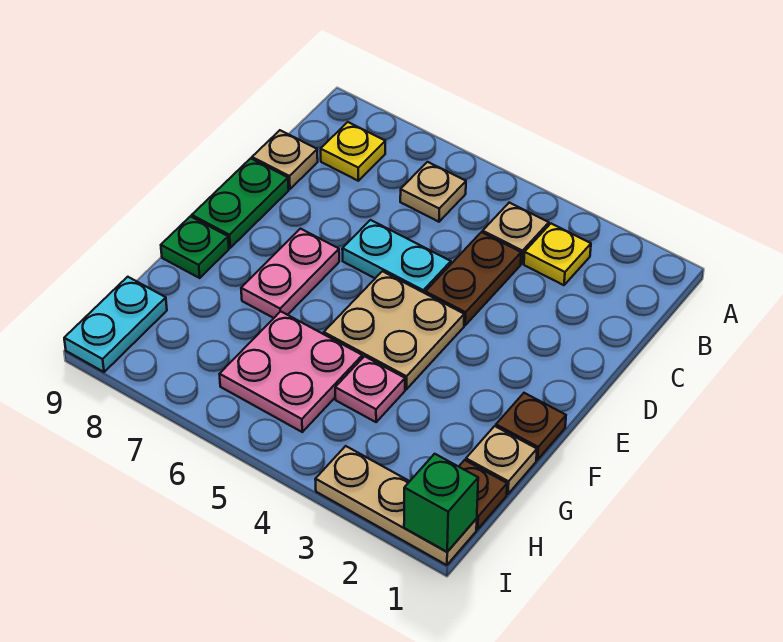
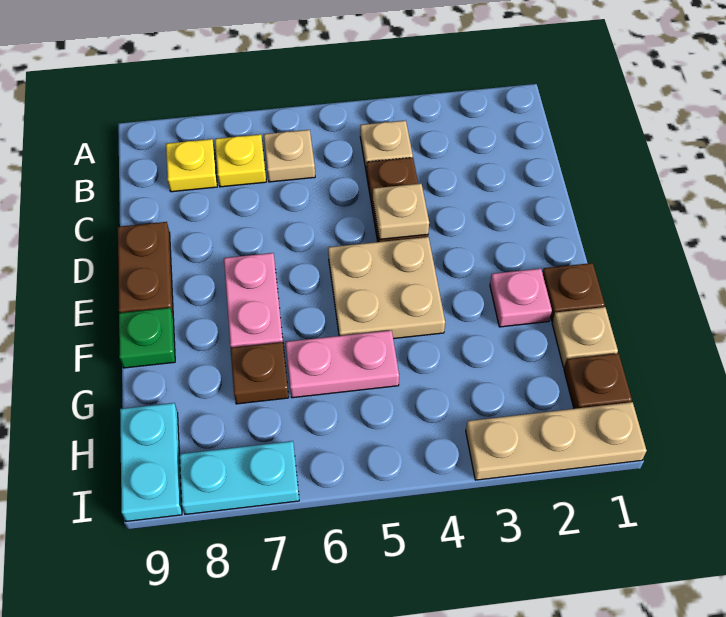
yellow plate B3 level 1 -> yellow plate B7 level 1
tan plate C9 level 1 -> tan plate D4 level 2
cyan plate D5:D6 level 1 -> cyan plate I7:I8 level 1
green plate D9:E9 level 1 -> brown plate D9:E9 level 1
pink plate G4 level 1 -> pink plate F2 level 1
pink plate G5:H6 level 1 -> pink plate G5:G6 level 1
none -> brown plate G7 level 1
green brick I1 level 2 -> none

